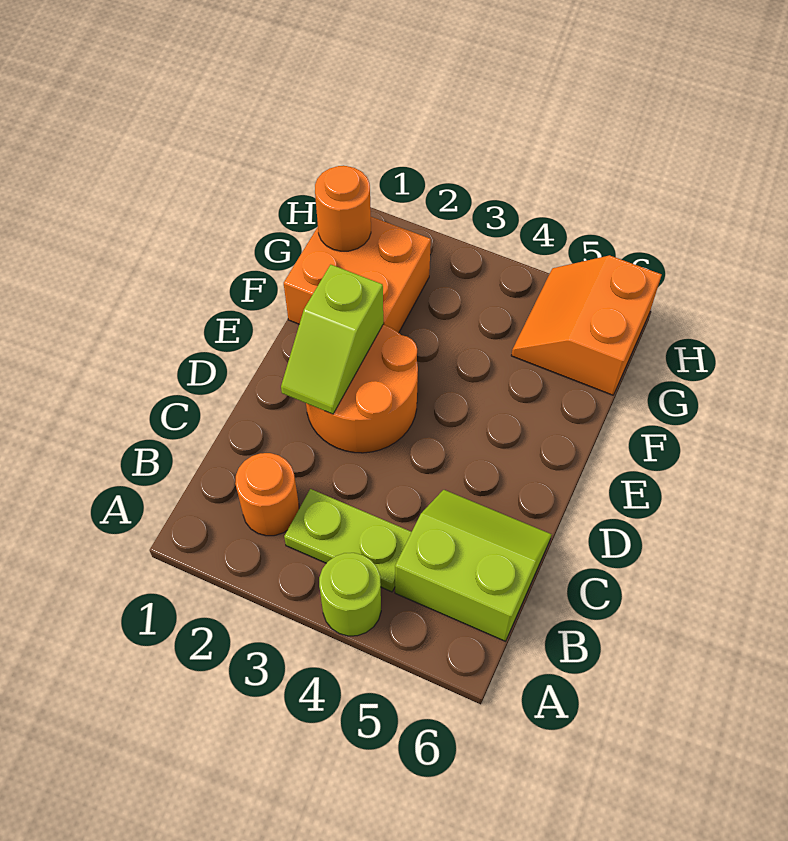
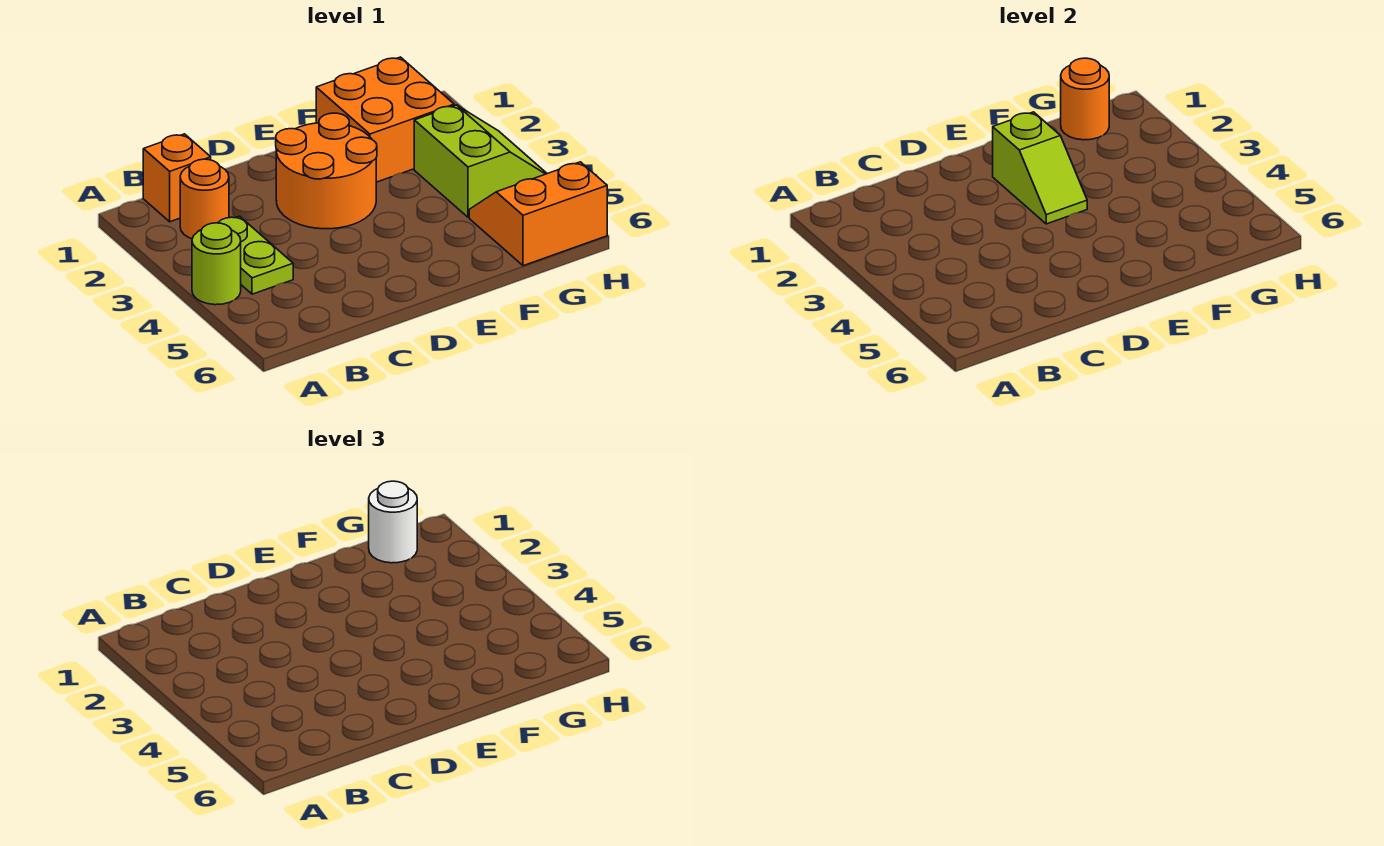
none -> orange brick B1 level 1
lime slope B5:C6 level 1 top B -> lime slope G3:H4 level 1 top G
lime slope D2:E2 level 2 top E -> lime slope E2:E3 level 2 top 2
none -> white round brick G1 level 3

